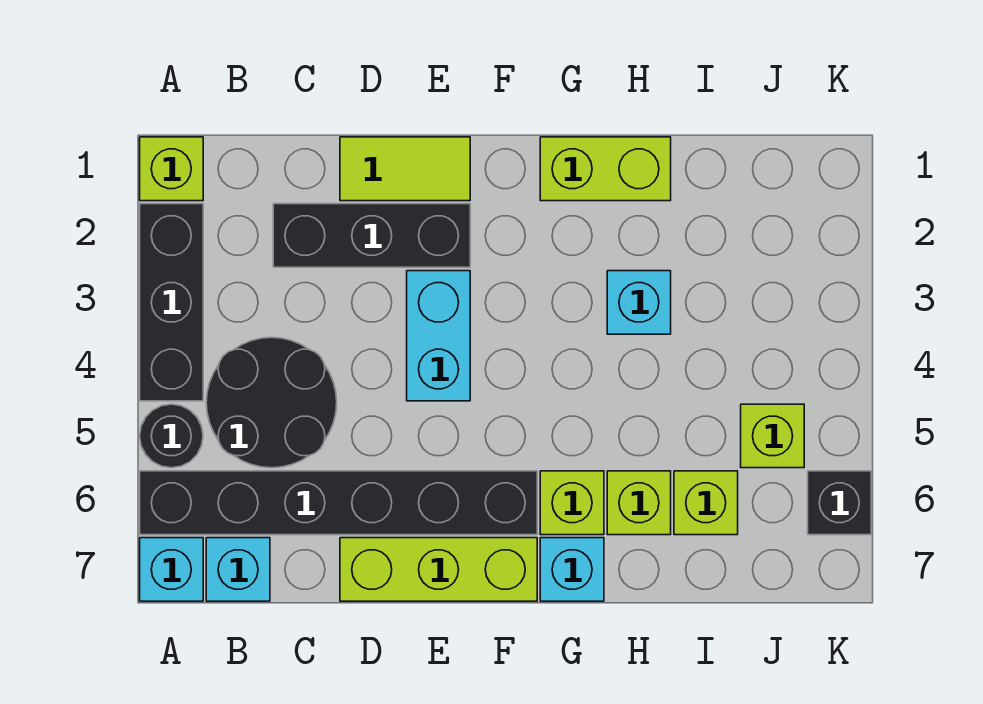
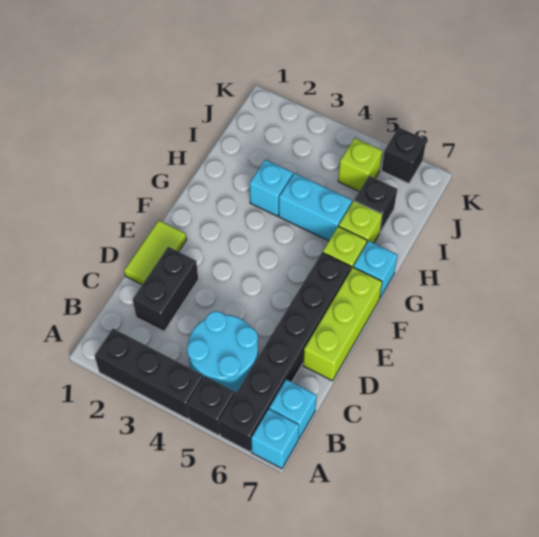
lime brick A1 level 1 -> none
black round brick A5 level 1 -> black brick A5 level 1
black round brick B4:C5 level 1 -> cyan round brick B4:C5 level 1
black brick C2:E2 level 1 -> black brick C2:D2 level 1
cyan brick E3:E4 level 1 -> cyan brick H4:H5 level 1
lime brick G1:H1 level 1 -> none
lime brick I6 level 1 -> black brick I6 level 1

